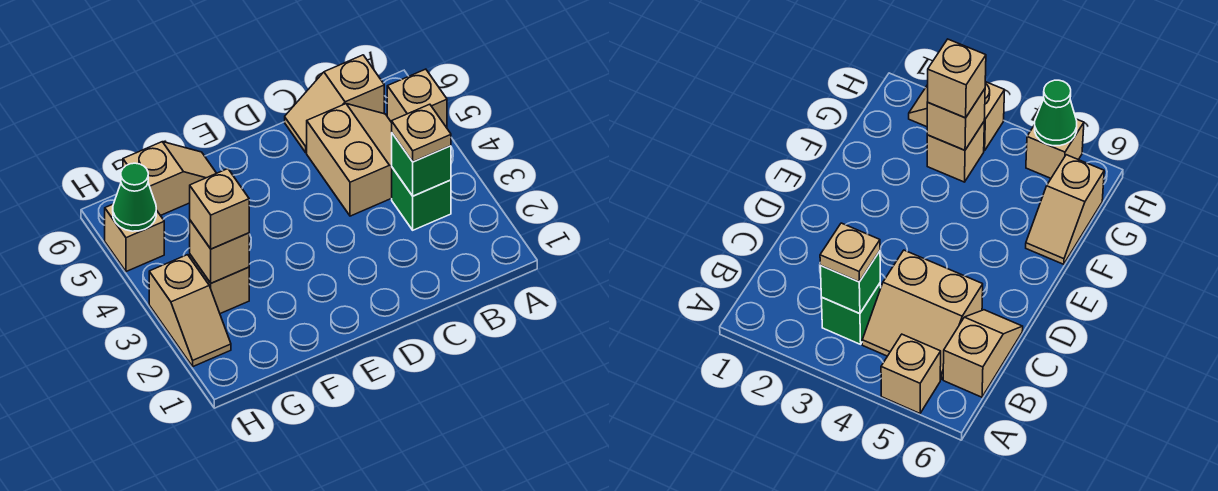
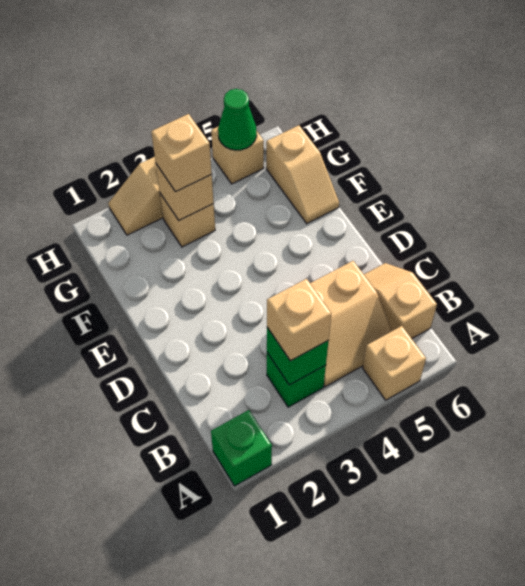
none -> green brick A1 level 1
tan plate B3 level 3 -> tan brick B3 level 3

